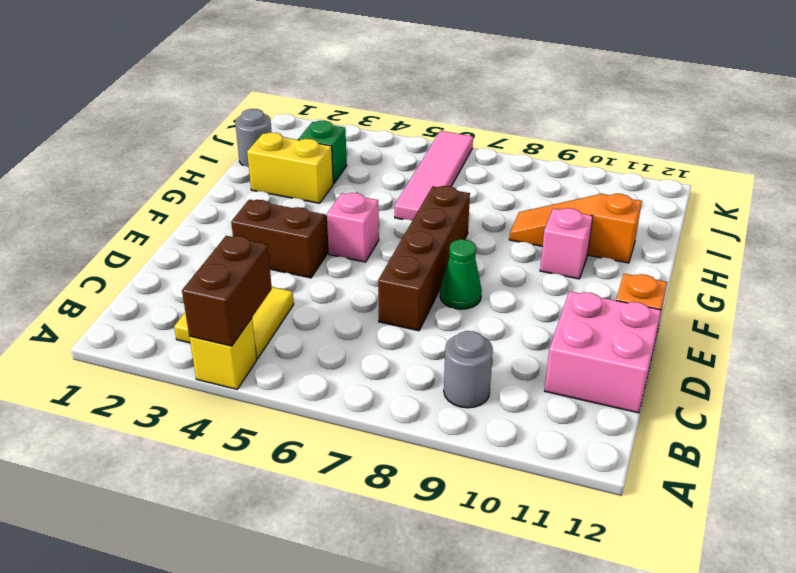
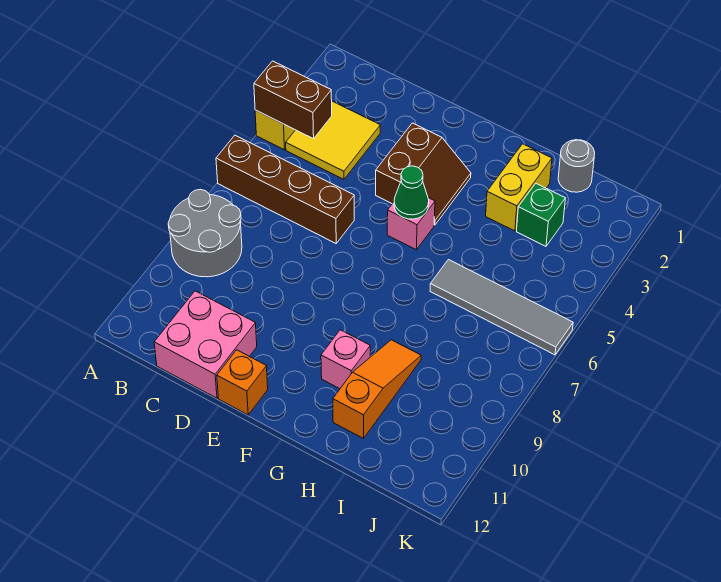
grey round brick B9 level 1 -> grey round brick A8:B9 level 1
brown brick D7:G7 level 1 -> brown brick A6:D6 level 1
green cone E8 level 1 -> green cone F5 level 2
pink tile H6:K6 level 1 -> grey tile H6:K6 level 1

